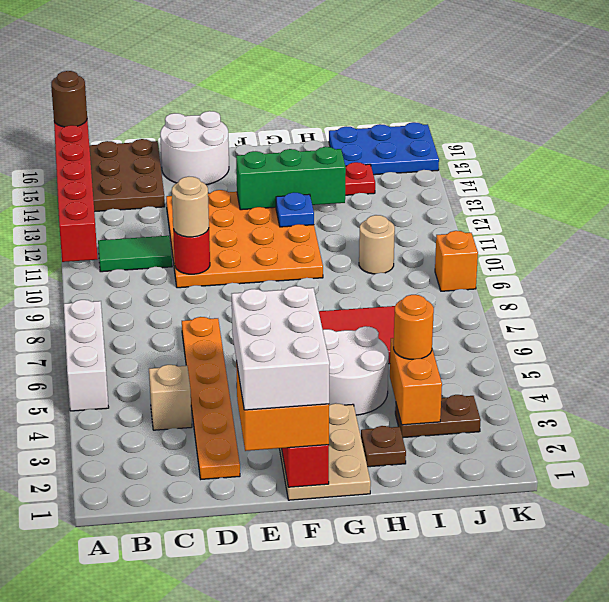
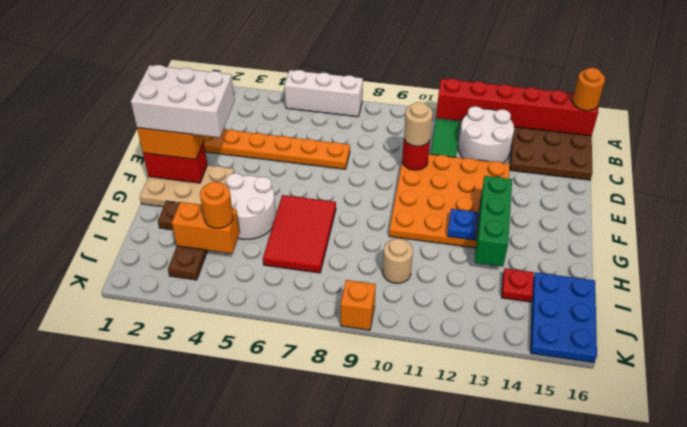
brown round brick A16 level 3 -> orange round brick A16 level 3
tan brick C4 level 1 -> none
white round brick D15:E16 level 1 -> white round brick B12:C13 level 1

